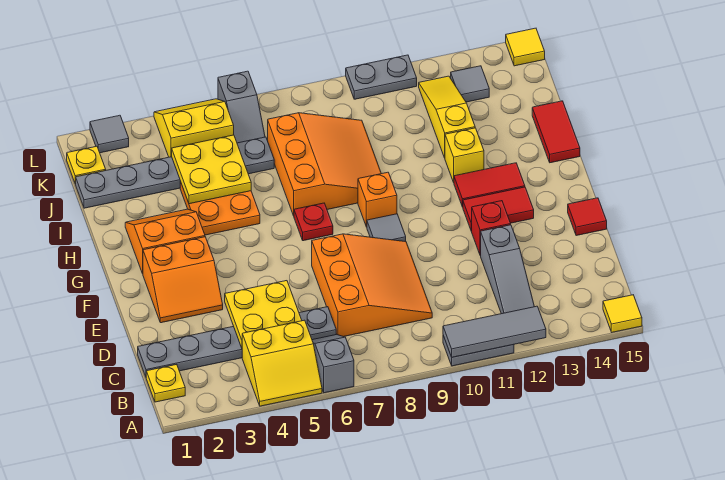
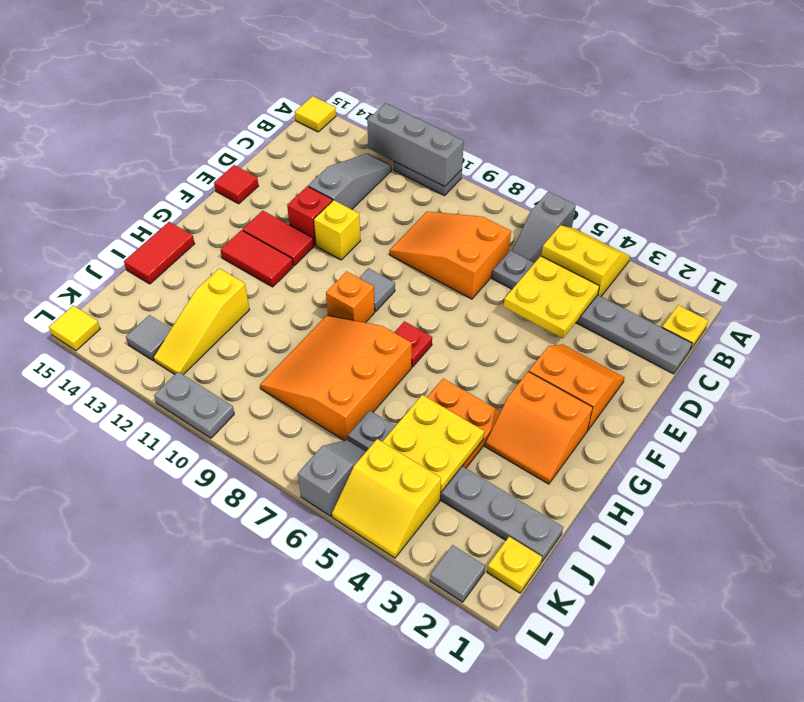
grey tile A10:A12 level 2 -> grey brick A10:A12 level 2
orange slope C7:E9 level 1 top 7 -> orange slope C7:D9 level 1 top 7
yellow brick H12 level 1 -> yellow brick E11 level 1

